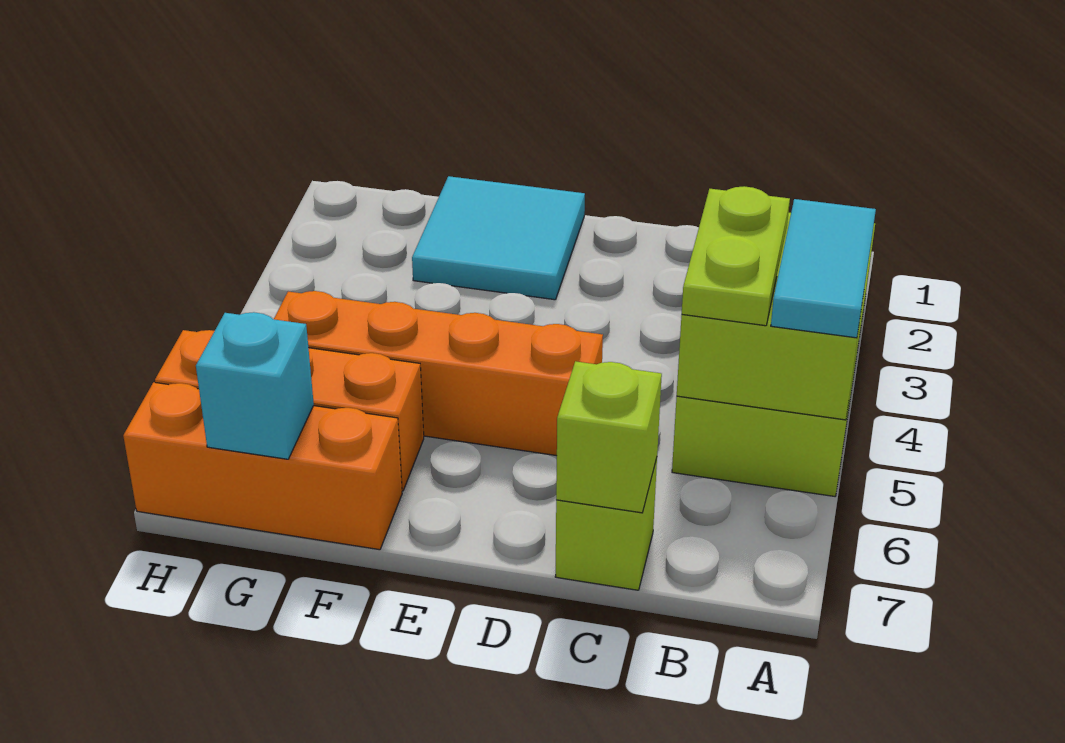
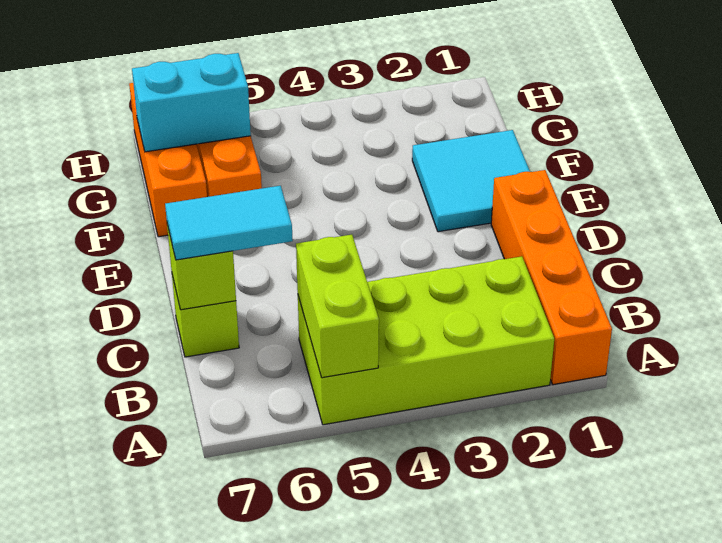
cyan tile A4:A5 level 3 -> cyan tile C6:C7 level 3
lime plate B4:B5 level 3 -> none
orange brick D5:G5 level 1 -> orange brick A1:D1 level 1
cyan brick G7 level 2 -> cyan brick G6:G7 level 2

